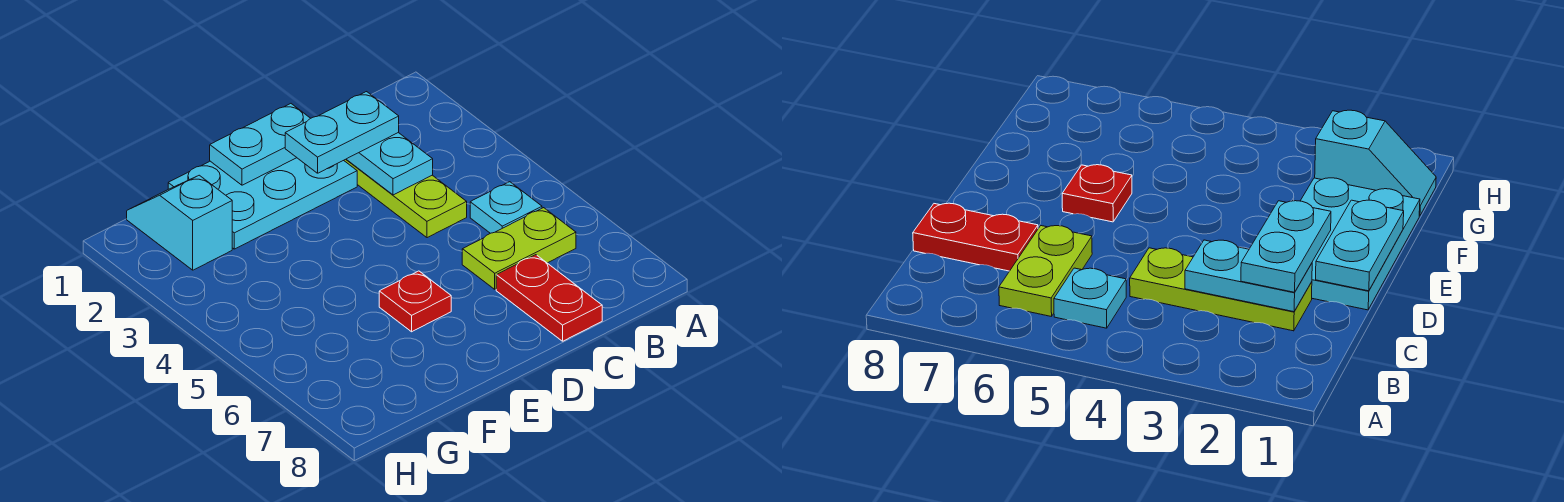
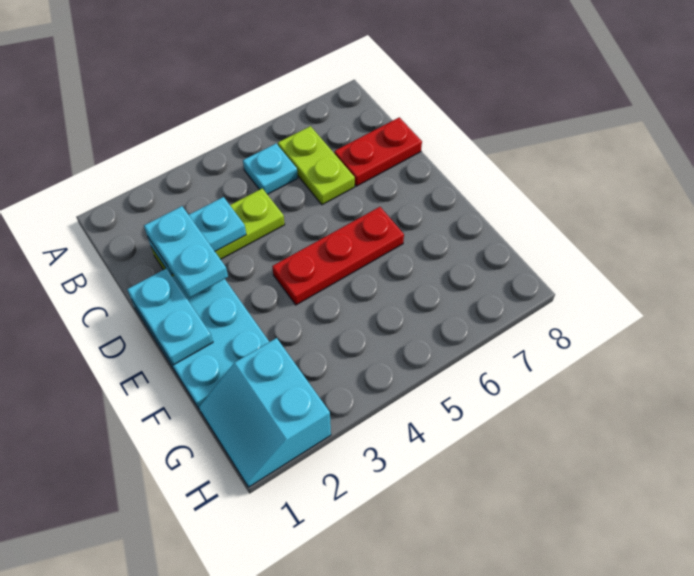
red plate E6 level 1 -> red plate E4:E6 level 1
cyan slope G1:G2 level 1 top 2 -> cyan slope G1:H2 level 1 top 2

